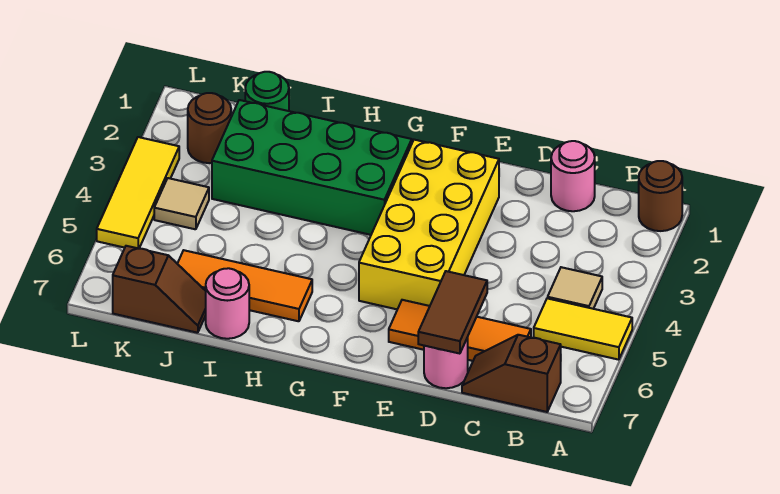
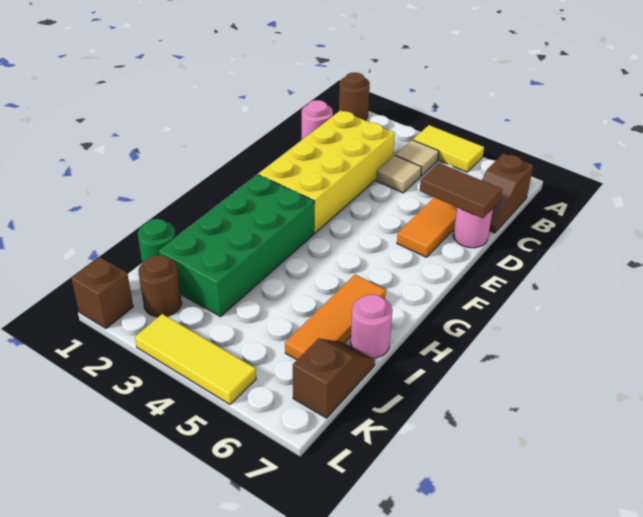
yellow tile A5:B5 level 1 -> yellow tile A4:A5 level 1
yellow brick E2:F5 level 1 -> yellow brick C2:F3 level 1
tan tile K4 level 1 -> tan tile C4 level 1
none -> brown brick L1 level 1

